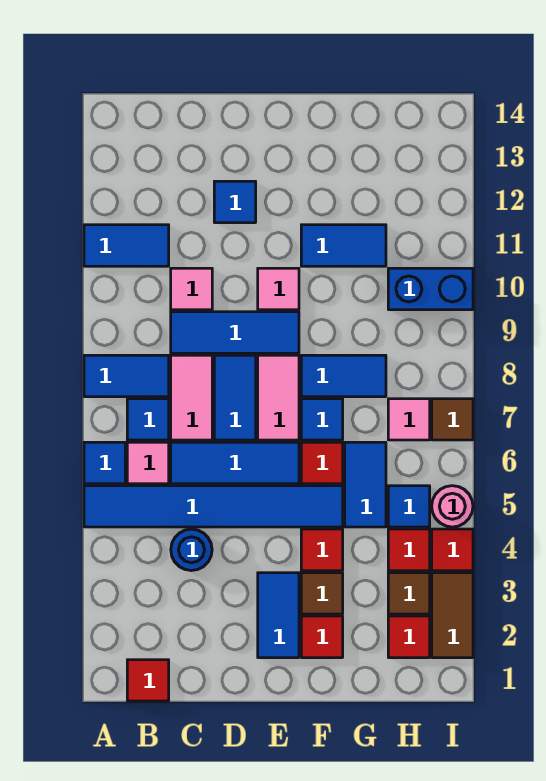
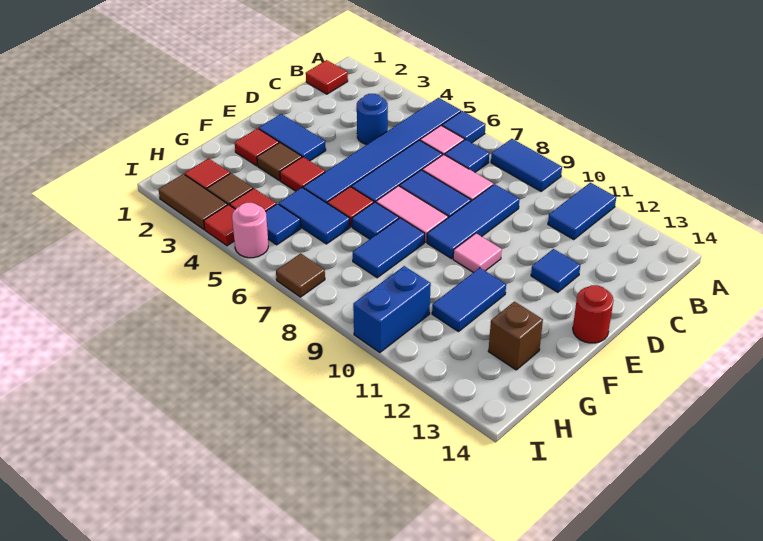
blue tile A8:B8 level 1 -> blue tile A8:A9 level 1
pink tile C10 level 1 -> none
none -> red round brick E14 level 1
none -> brown brick G13 level 1
pink tile H7 level 1 -> none

